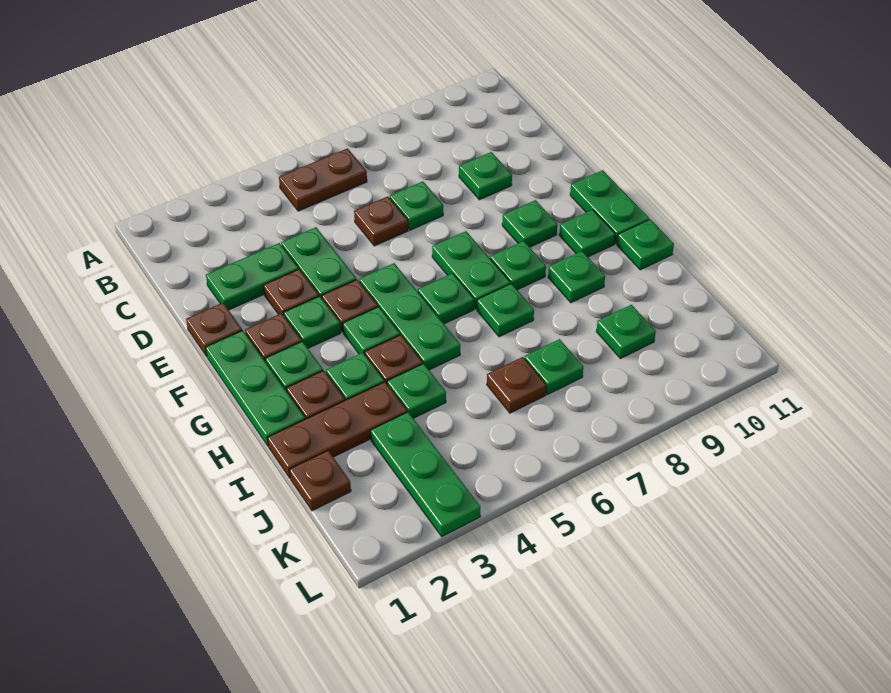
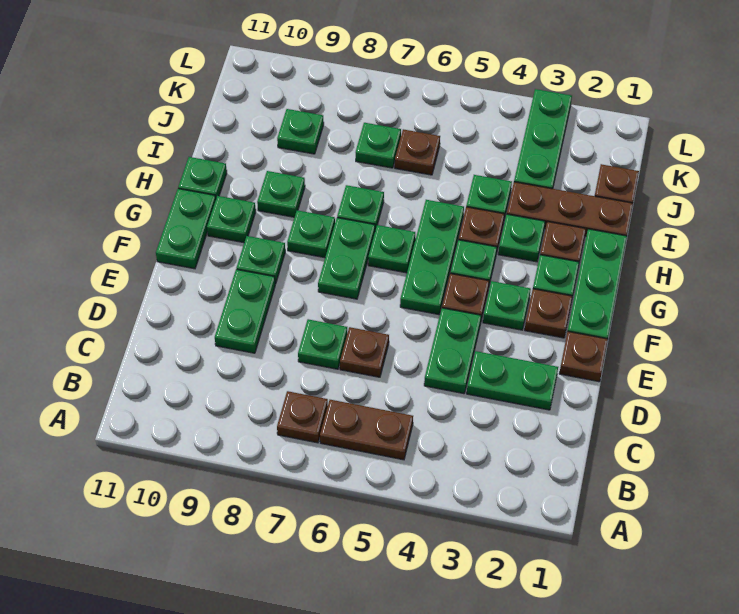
green plate D9 level 1 -> green plate D9:E9 level 1
brown plate E3 level 1 -> brown plate B7 level 1

